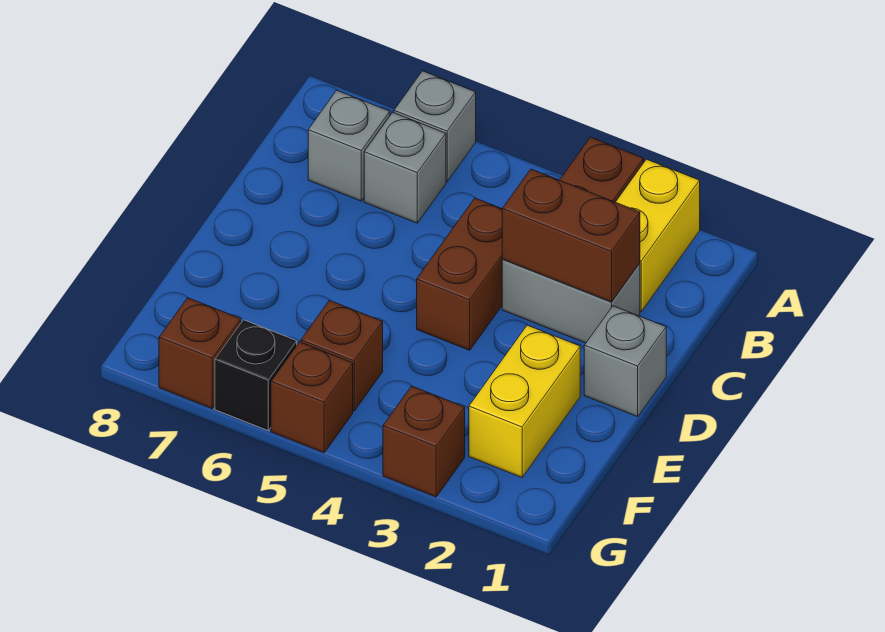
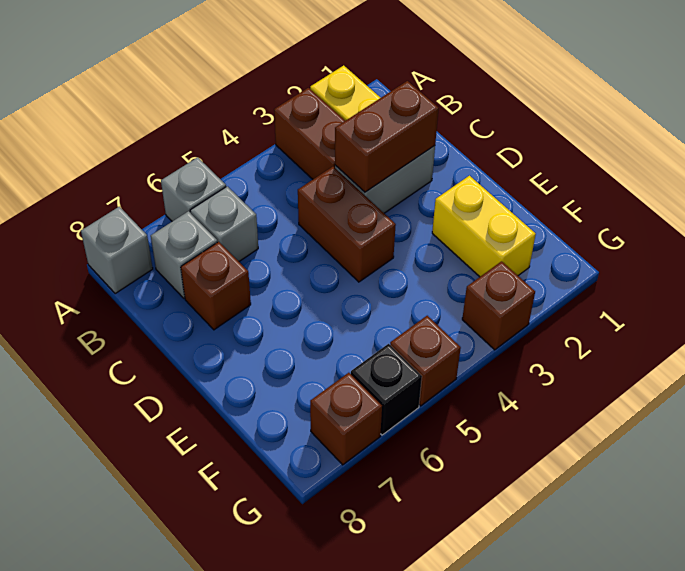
grey brick D1 level 1 -> grey brick A8 level 1
brown brick F5 level 1 -> brown brick C7 level 1

